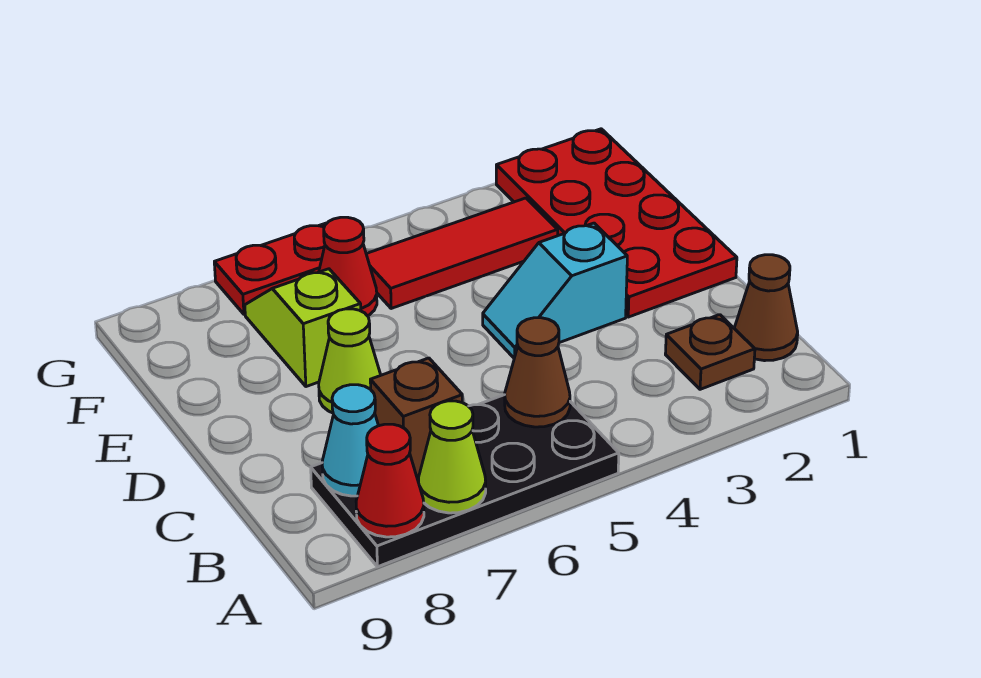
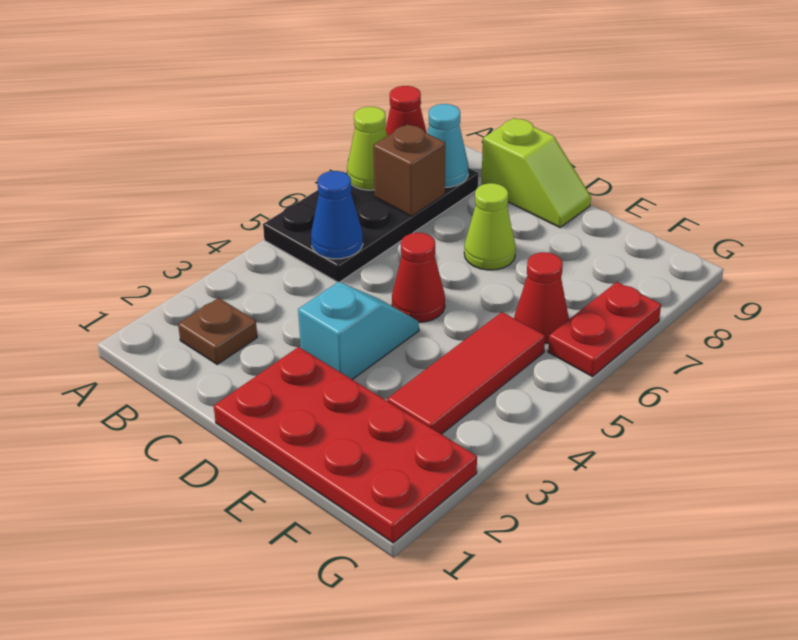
brown cone B1 level 1 -> none
brown cone B5 level 2 -> blue cone B5 level 2
none -> red cone D5 level 1
lime slope E7:F7 level 1 top E -> lime slope C9:D9 level 1 top C

